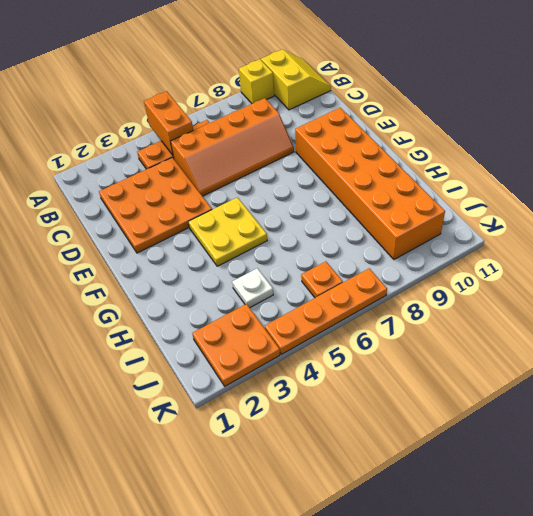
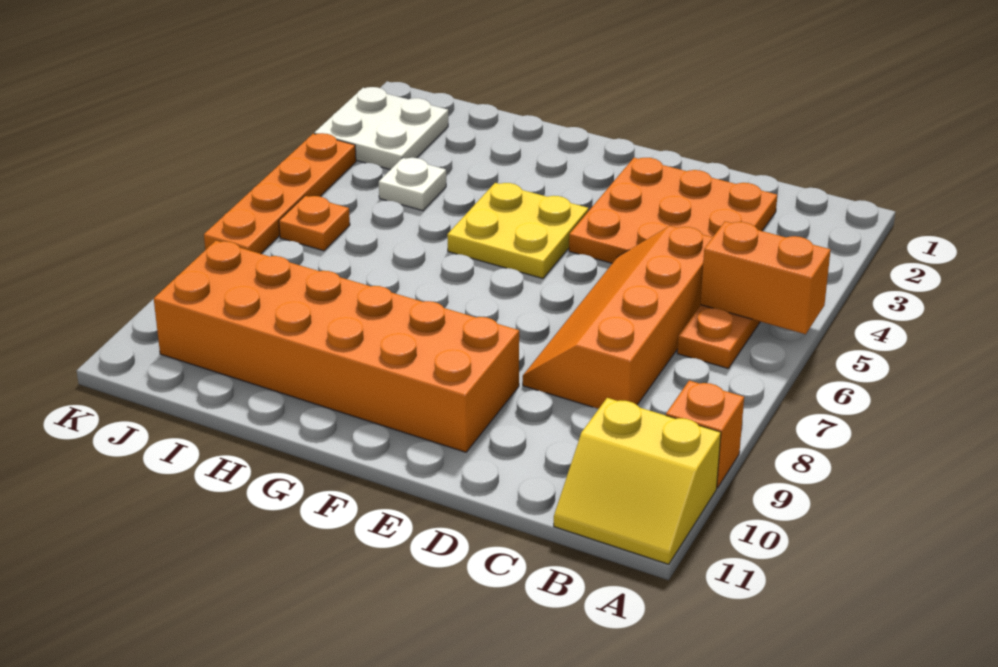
yellow brick A9 level 1 -> orange brick A9 level 1
orange plate J2:K3 level 1 -> white plate J2:K3 level 1

